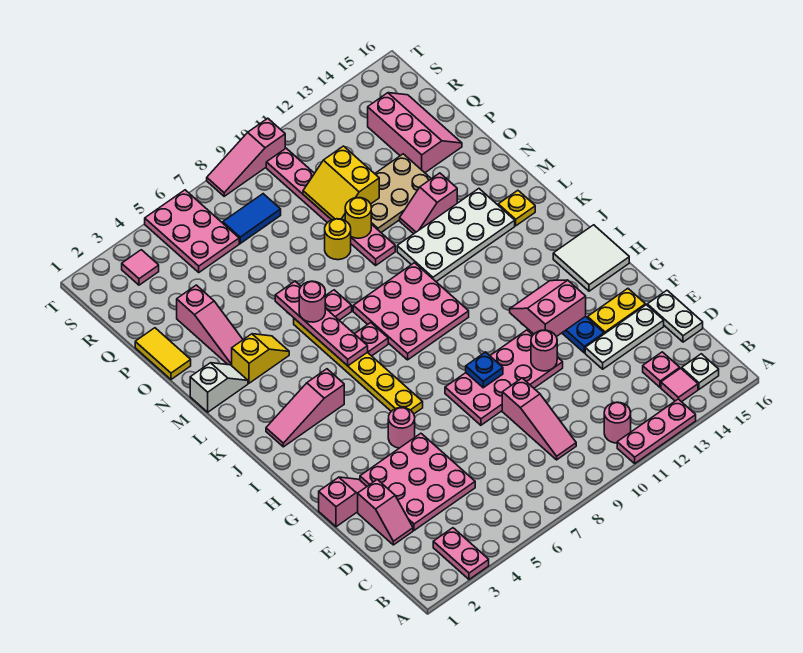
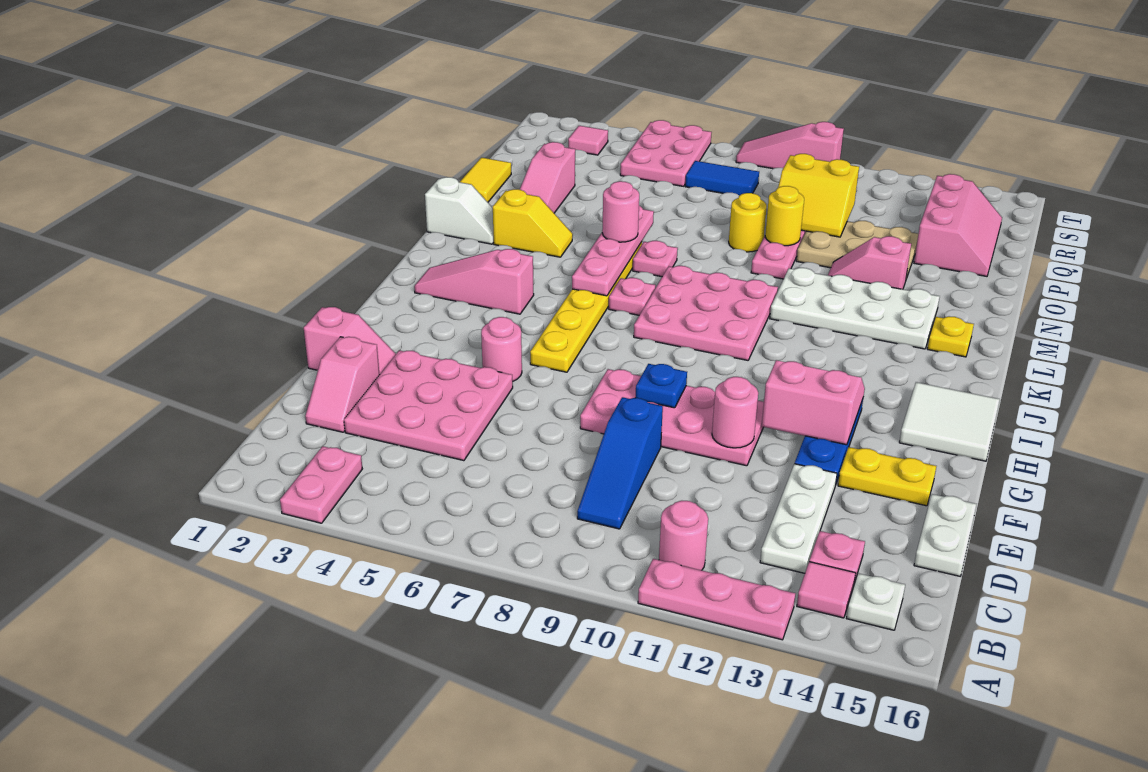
pink slope C9:E9 level 1 top E -> blue slope C9:E9 level 1 top E
white plate E13:E15 level 1 -> white plate C13:E13 level 1
yellow slope P10:Q11 level 2 top 11 -> yellow slope P10:Q11 level 2 top Q

